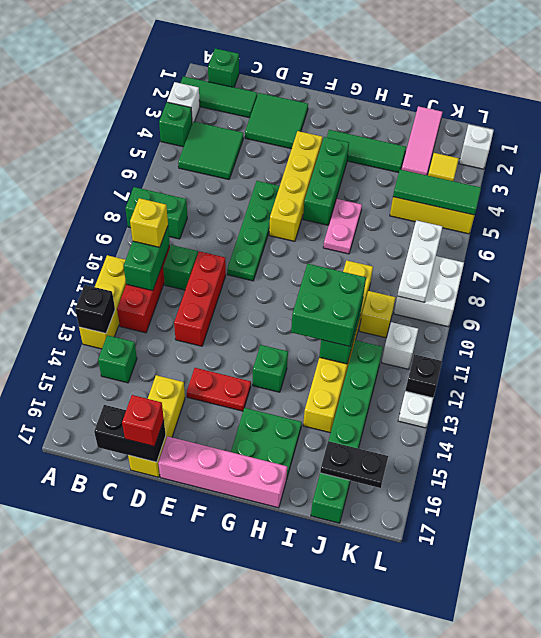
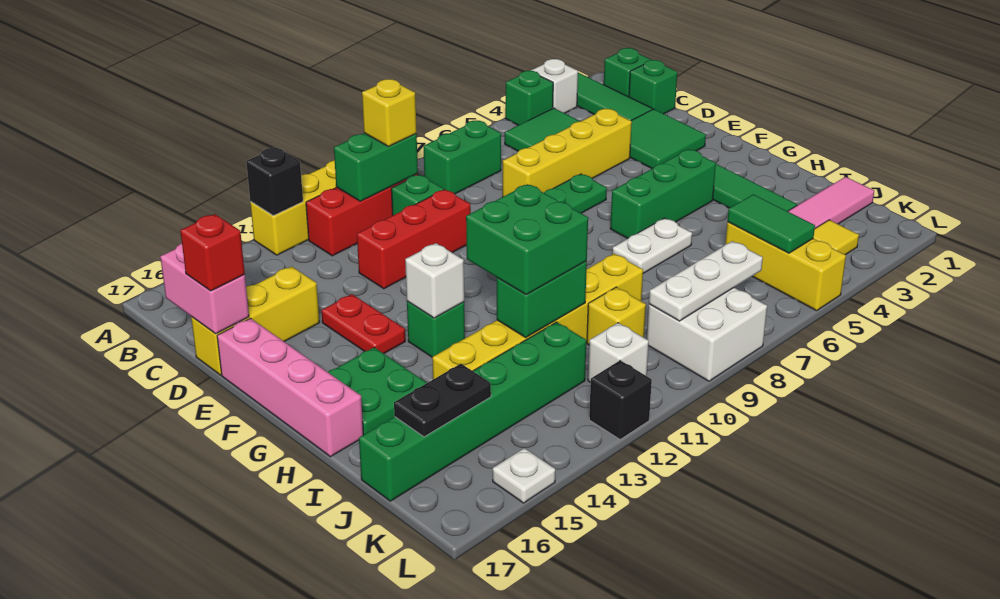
green brick A8:B8 level 1 -> green brick B7:B8 level 1
green brick B14 level 1 -> green brick C1 level 1
black brick C17:D17 level 2 -> pink brick C17:D17 level 2
yellow brick F4:F7 level 1 -> yellow brick D4:D7 level 1
pink plate H6:H7 level 1 -> white plate H6:H7 level 1
green tile J5:L5 level 2 -> green tile J5:K5 level 2
black plate J16:K16 level 2 -> black plate J15:J16 level 2
white brick L2 level 1 -> white brick G13 level 2
white plate L13 level 1 -> white plate L15 level 1

